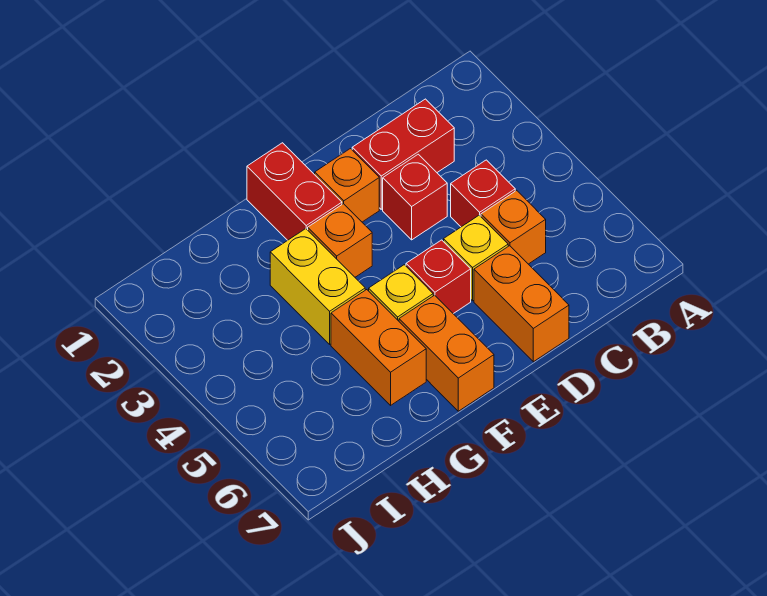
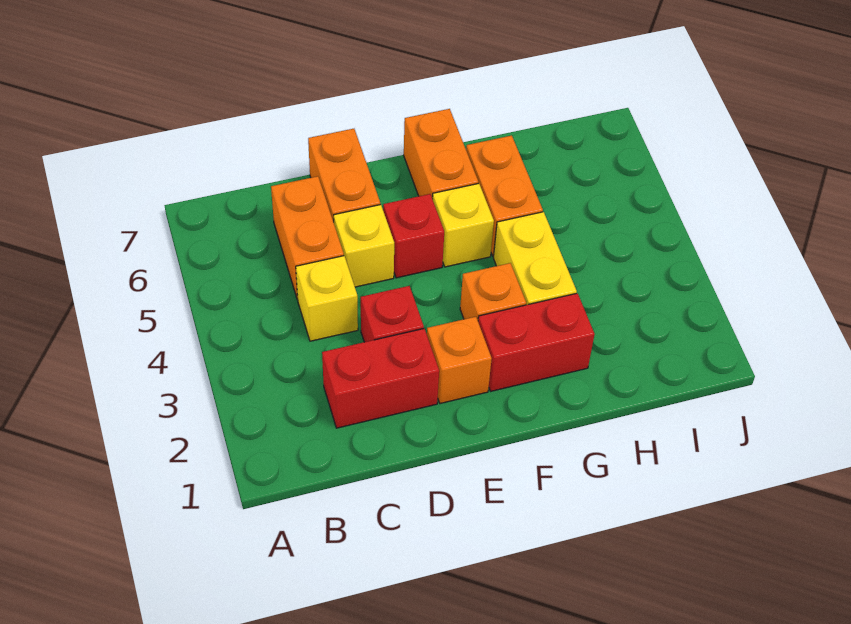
red brick C4 level 1 -> yellow brick C4 level 1
orange brick C5 level 1 -> orange brick C5:C6 level 1
red brick F1:F2 level 1 -> red brick F2:G2 level 1

